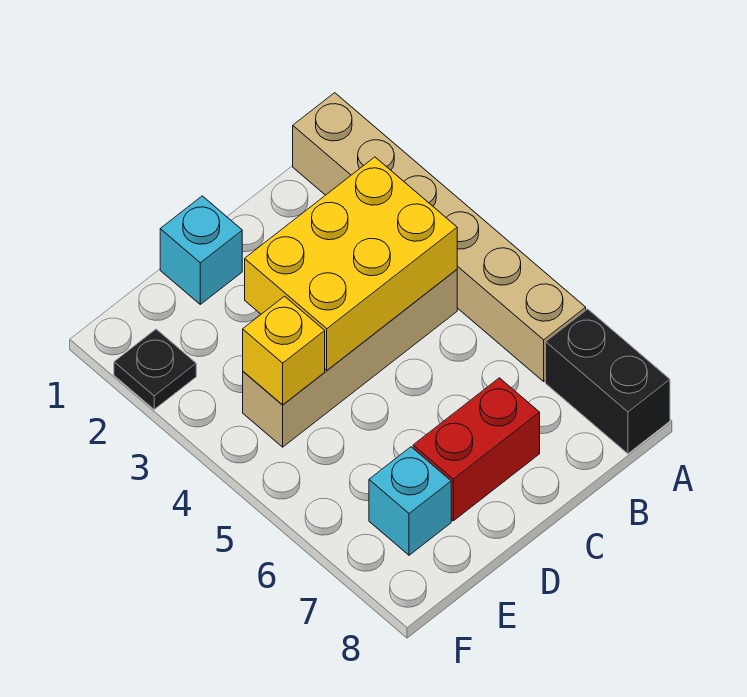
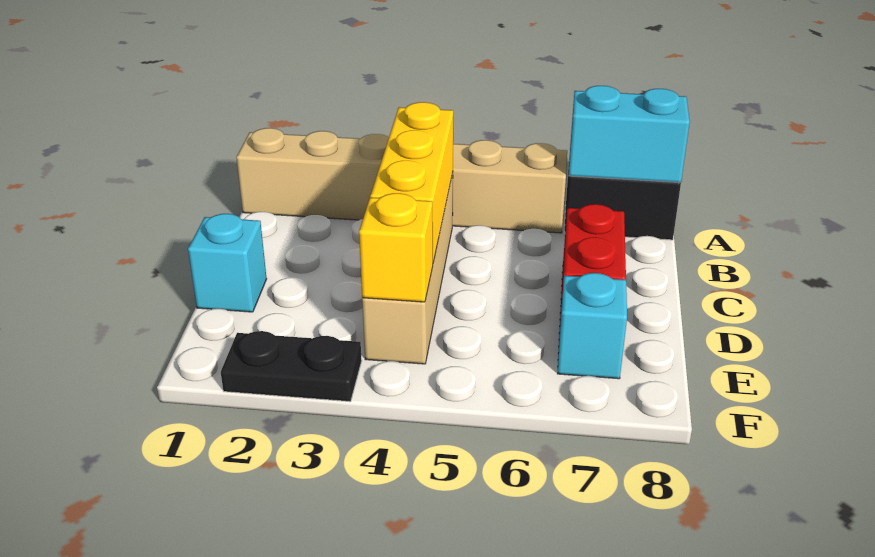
none -> cyan brick A7:A8 level 2
yellow brick B3:D4 level 2 -> yellow brick B4:D4 level 2
black plate F2 level 1 -> black plate F2:F3 level 1

